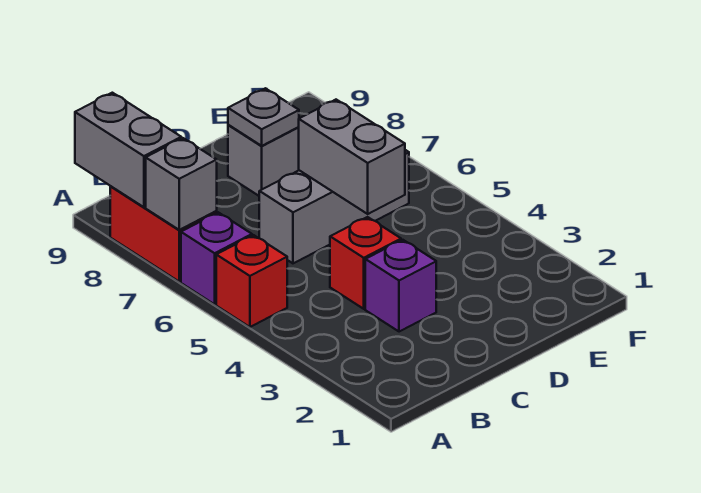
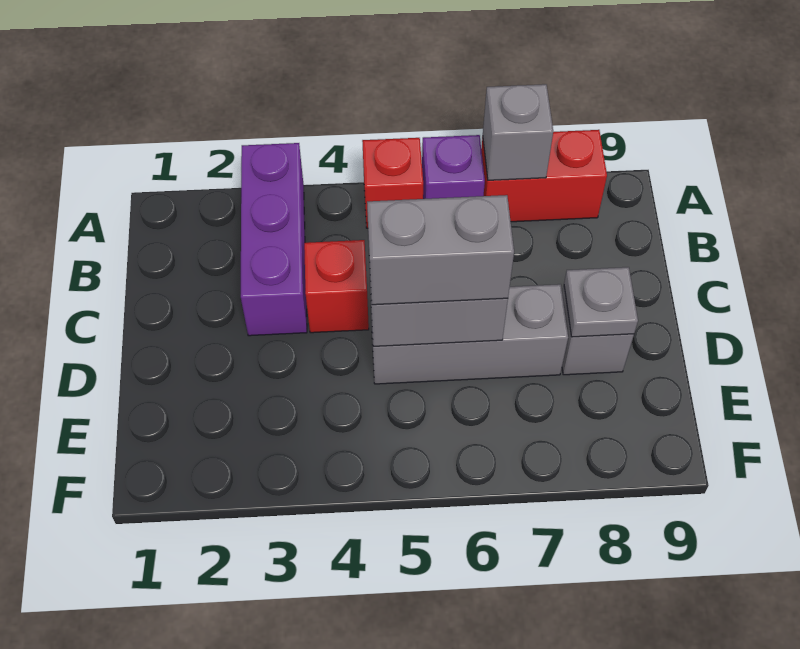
grey brick A8:A9 level 2 -> grey brick D5:D6 level 3
purple brick C3 level 1 -> purple brick A3:C3 level 1
grey brick C6:E6 level 1 -> grey brick D5:D7 level 1

